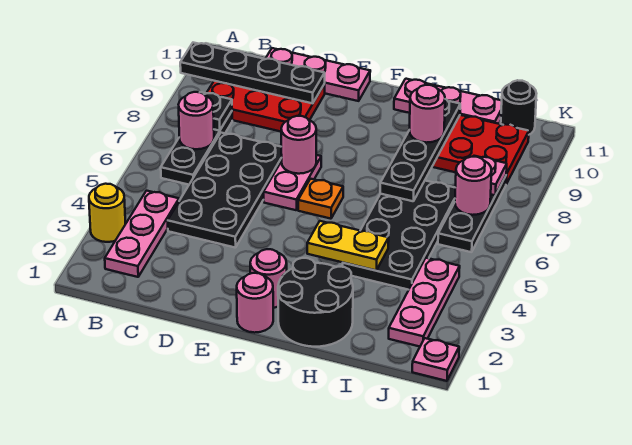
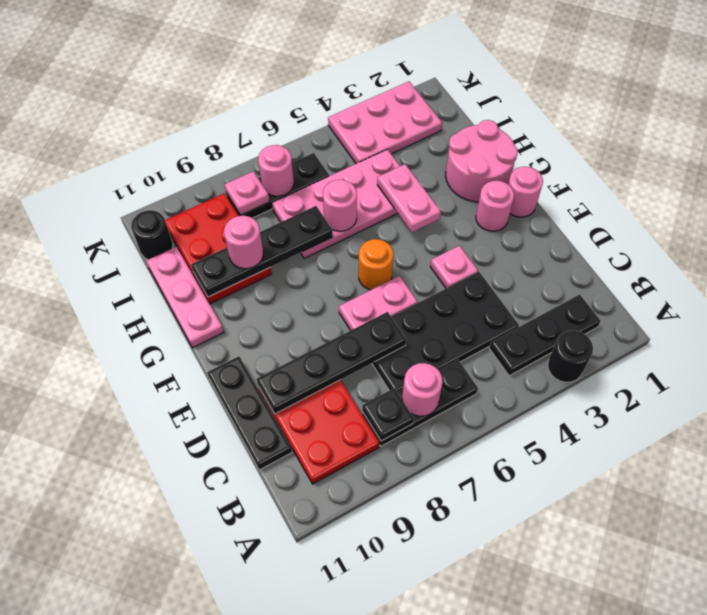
yellow round brick A3 level 1 -> black round brick A3 level 1
black plate A10:D10 level 2 -> black plate D7:D10 level 2
pink plate B2:B4 level 1 -> black plate B2:B4 level 1
pink plate C11:E11 level 1 -> black plate C11:E11 level 1
pink round brick E7 level 2 -> pink round brick H6 level 2
orange plate F6 level 1 -> orange round brick F6 level 1
black round brick G1:H2 level 1 -> pink round brick G1:H2 level 1
yellow plate G4:H4 level 2 -> pink plate G4:H4 level 2
black plate H4:I7 level 1 -> pink plate H4:I7 level 1
pink plate J2:J4 level 1 -> pink plate J2:K4 level 1
pink plate K1 level 1 -> pink plate E4 level 1

